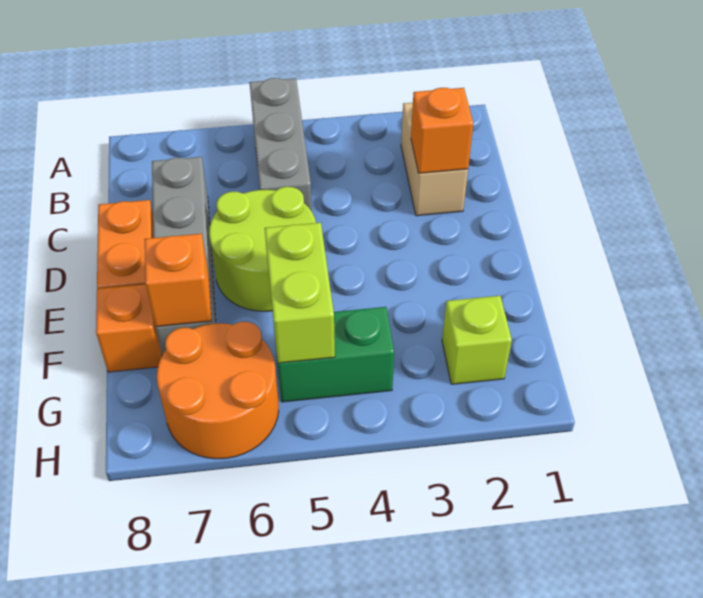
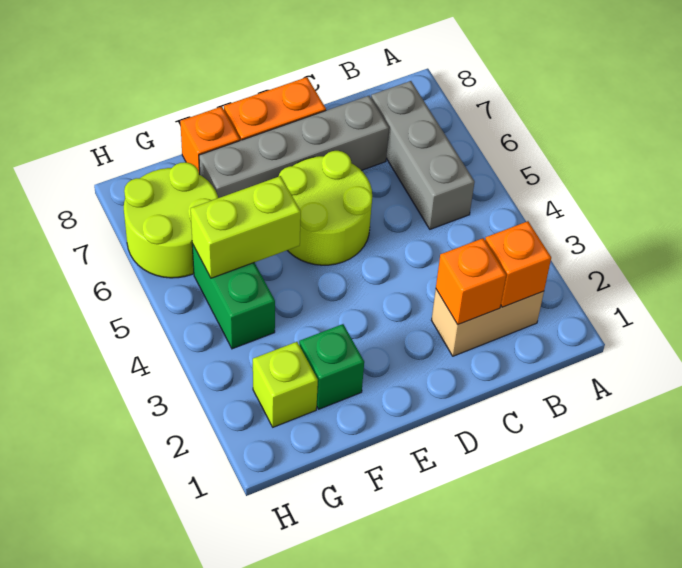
grey brick A5:C5 level 1 -> grey brick B5:B7 level 1
none -> green brick F2 level 1
orange brick F7 level 2 -> orange brick B2 level 2
orange round brick G6:H7 level 1 -> lime round brick G6:H7 level 1

